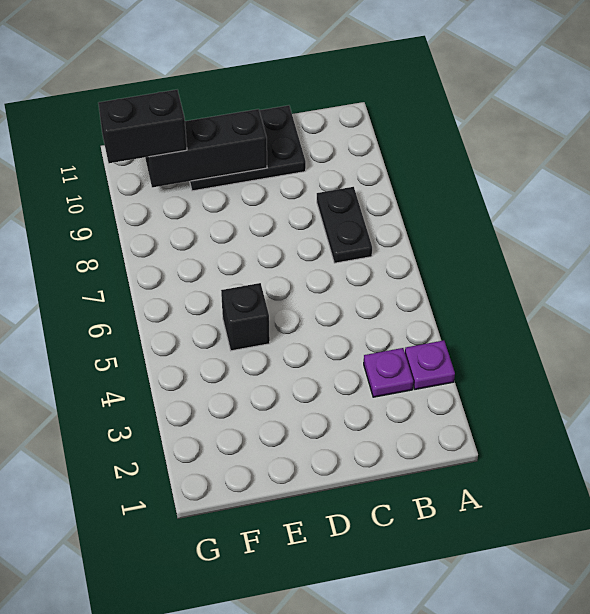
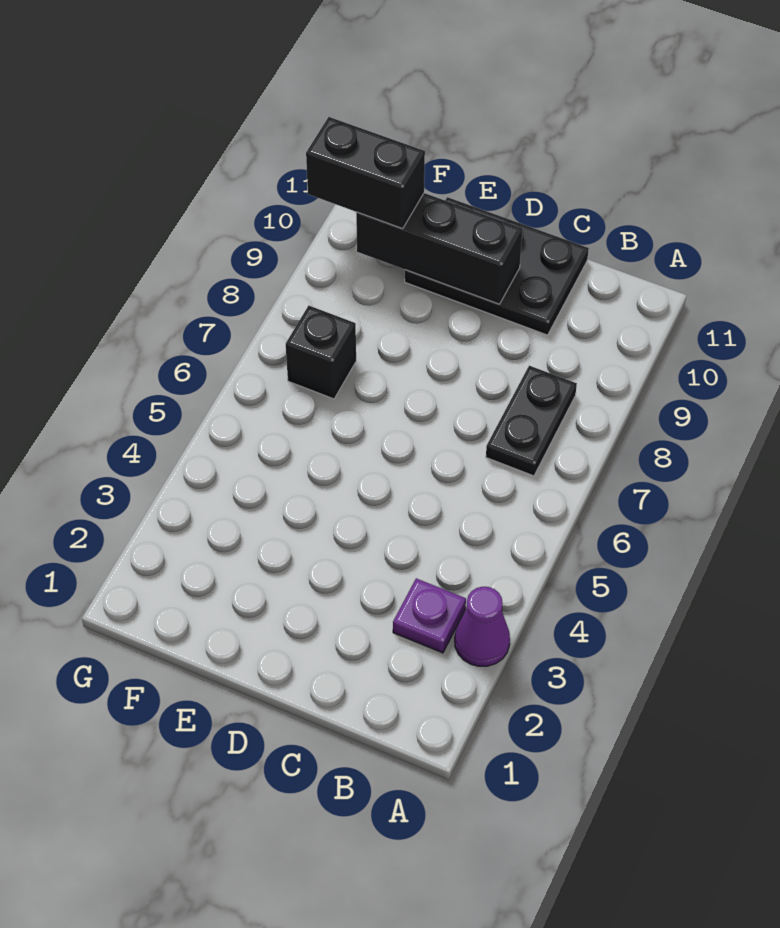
purple plate A3 level 1 -> purple cone A3 level 1
black brick E5 level 1 -> black brick F7 level 1

